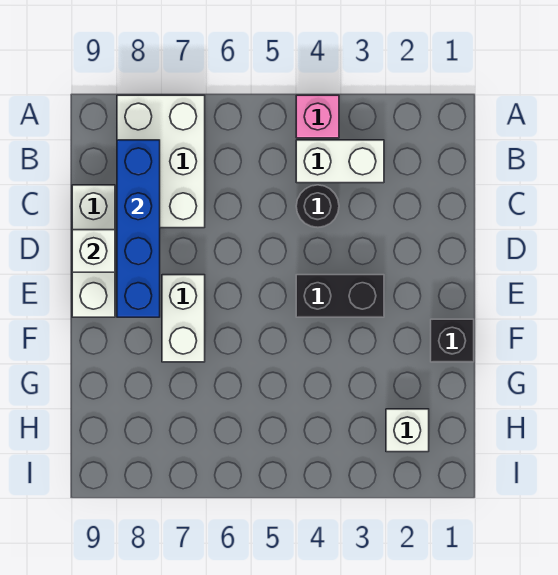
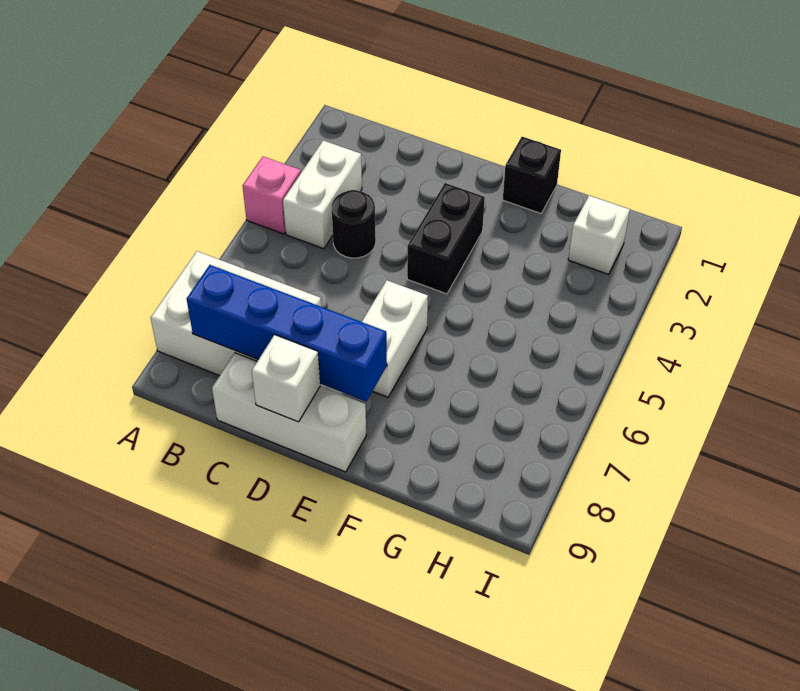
white brick E7:F7 level 1 -> white brick E6:E7 level 1

